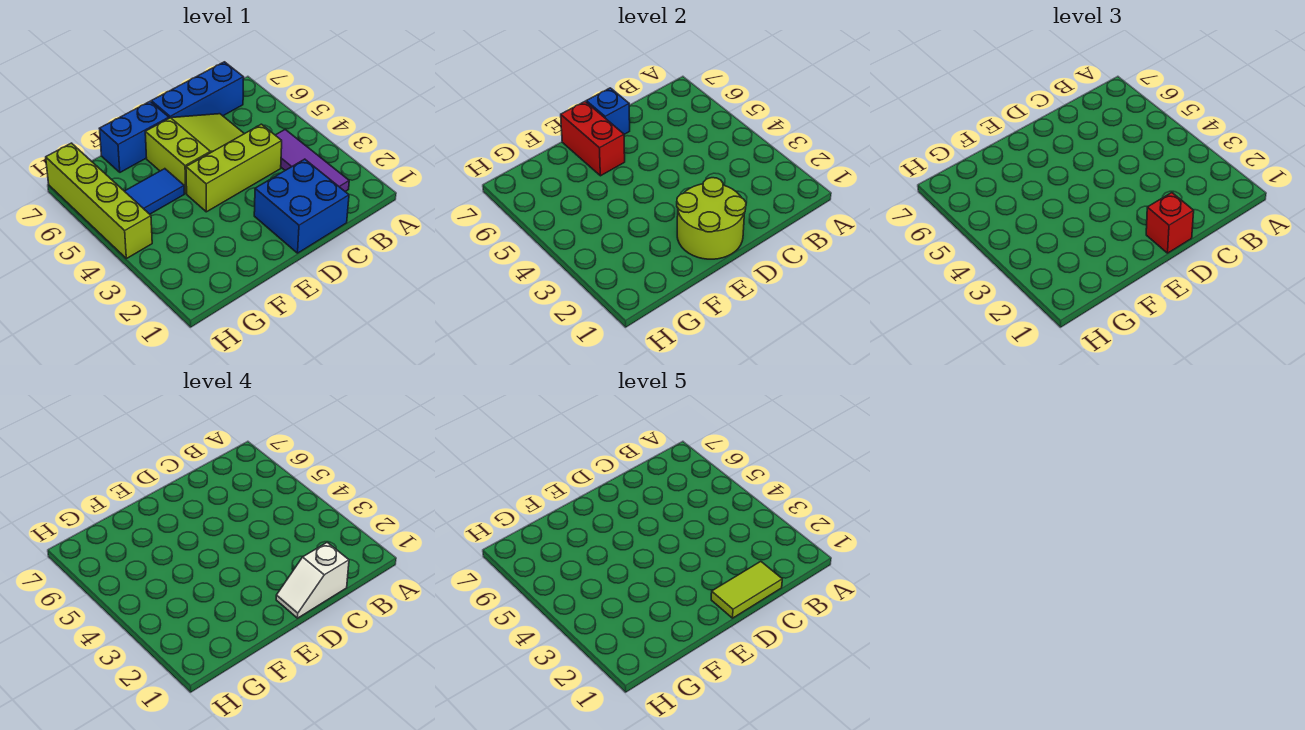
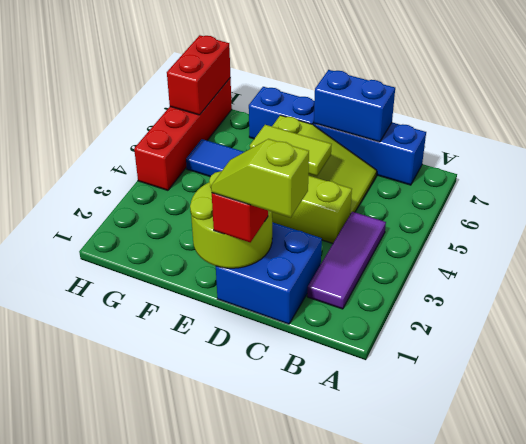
white slope C1:D1 level 4 top C -> lime slope C1:D1 level 4 top C
lime tile C1:D1 level 5 -> lime tile D5:E5 level 2
blue brick D7 level 2 -> blue brick C7:D7 level 2
red brick E6:E7 level 2 -> red brick H6:H7 level 2
lime brick H4:H7 level 1 -> red brick H4:H7 level 1

